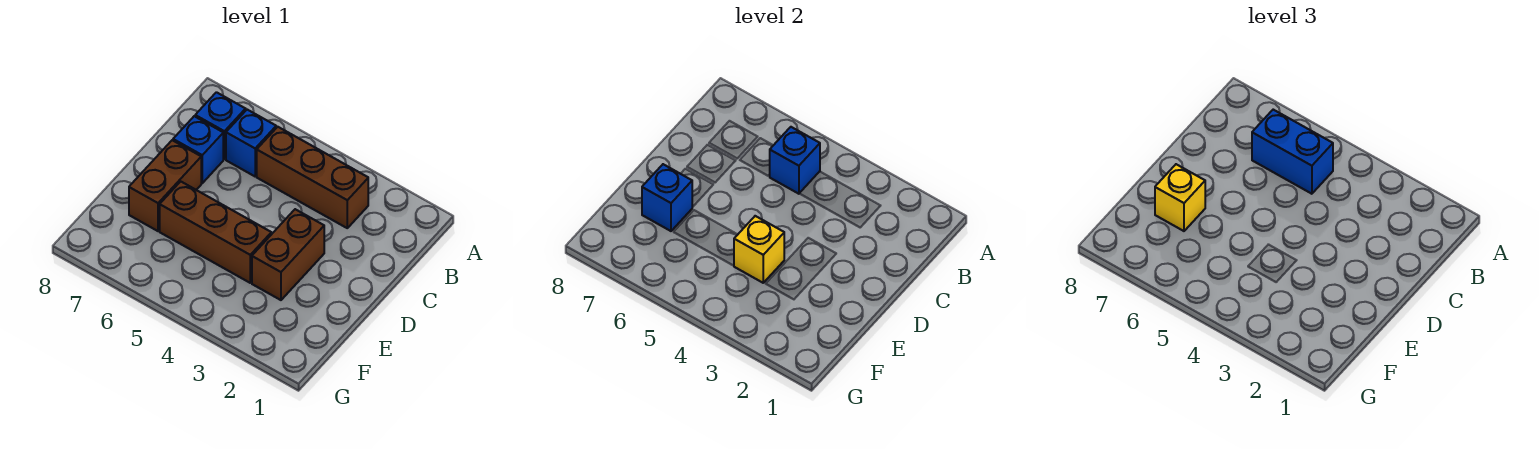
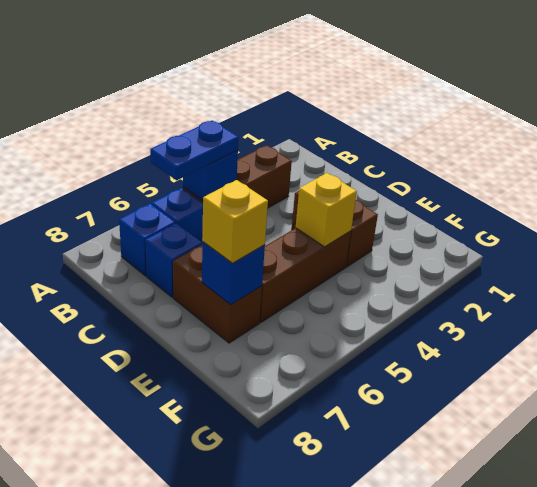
blue brick B5:B6 level 3 -> blue plate B5:B6 level 3

